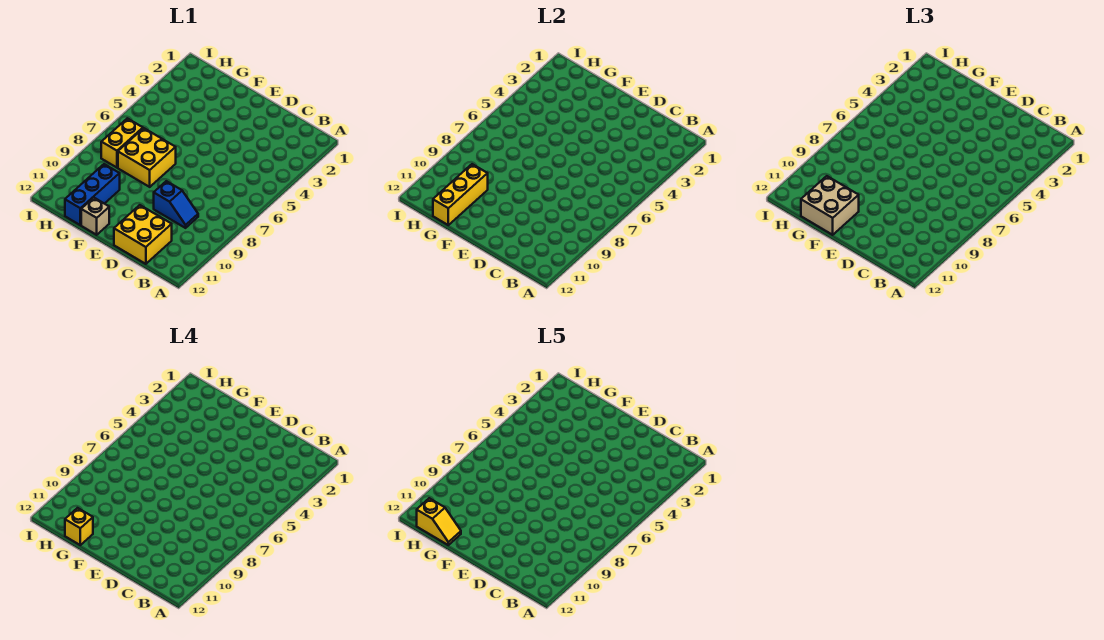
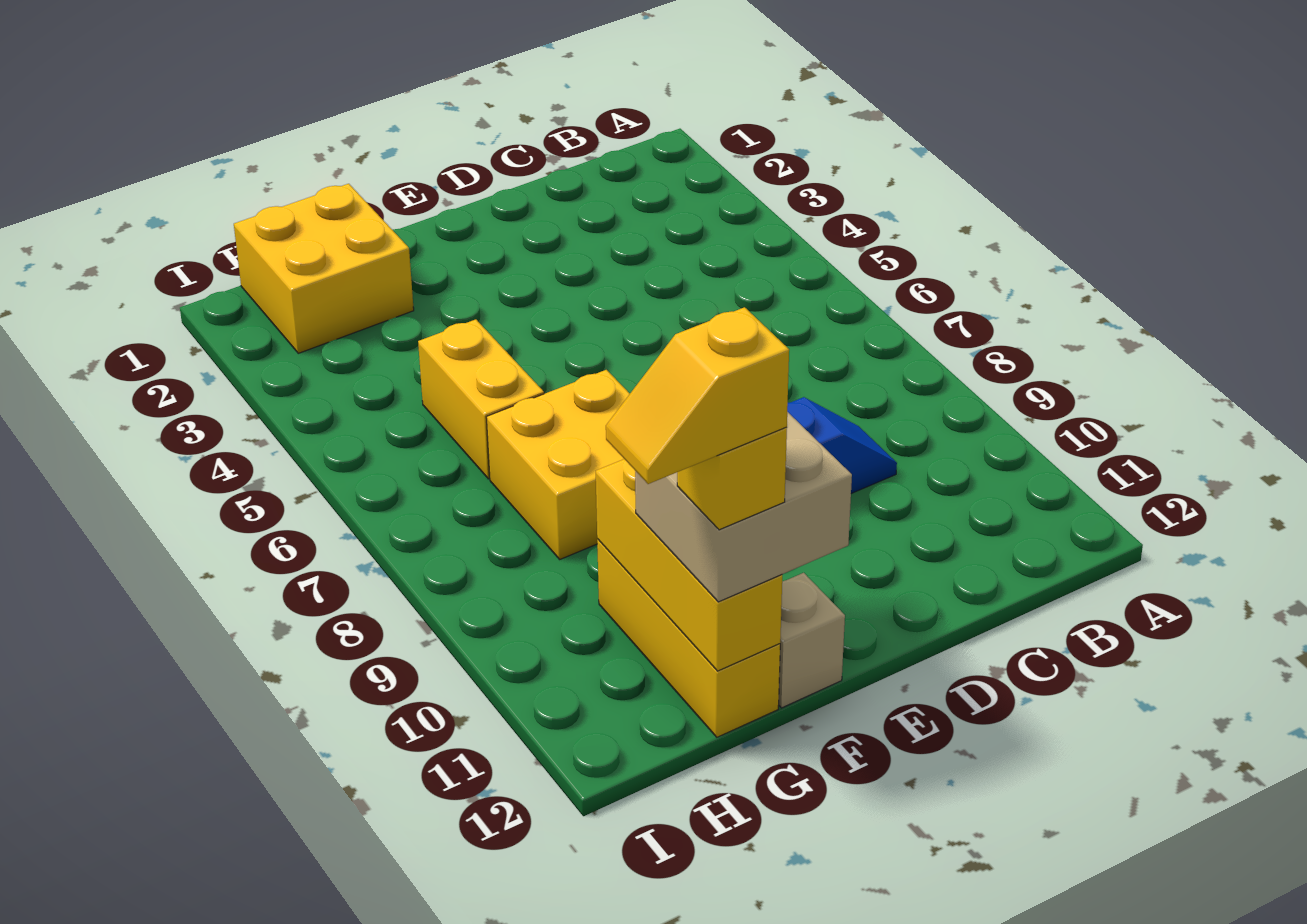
yellow brick C11:D12 level 1 -> yellow brick G1:H2 level 1
blue brick G10:G12 level 1 -> yellow brick G10:G12 level 1
yellow slope G12:H12 level 5 top H -> yellow slope G12:H12 level 5 top G
yellow brick H7:H8 level 1 -> yellow brick G5:G6 level 1

